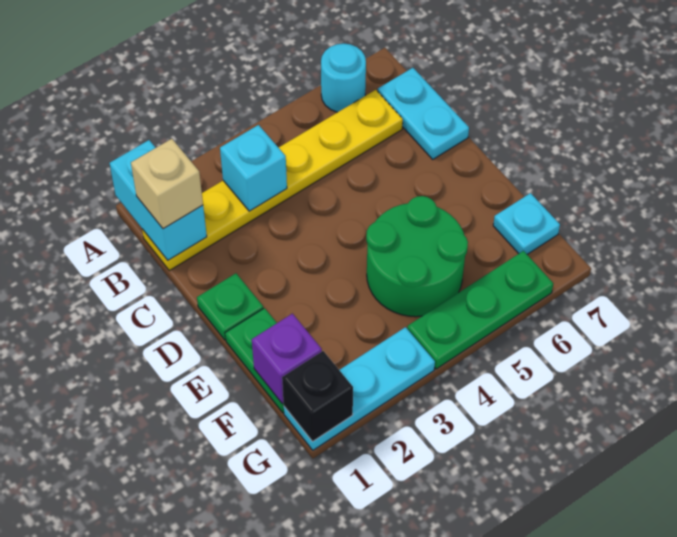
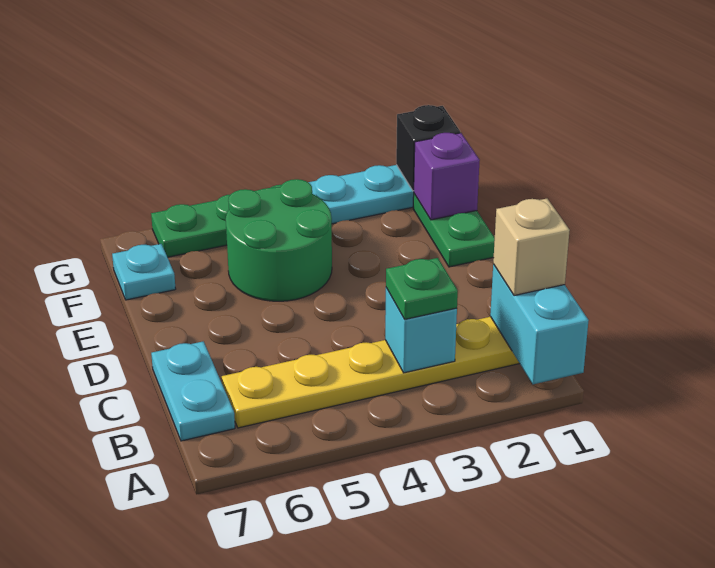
cyan round brick A6 level 1 -> none
green plate D1 level 1 -> green plate B3 level 3

